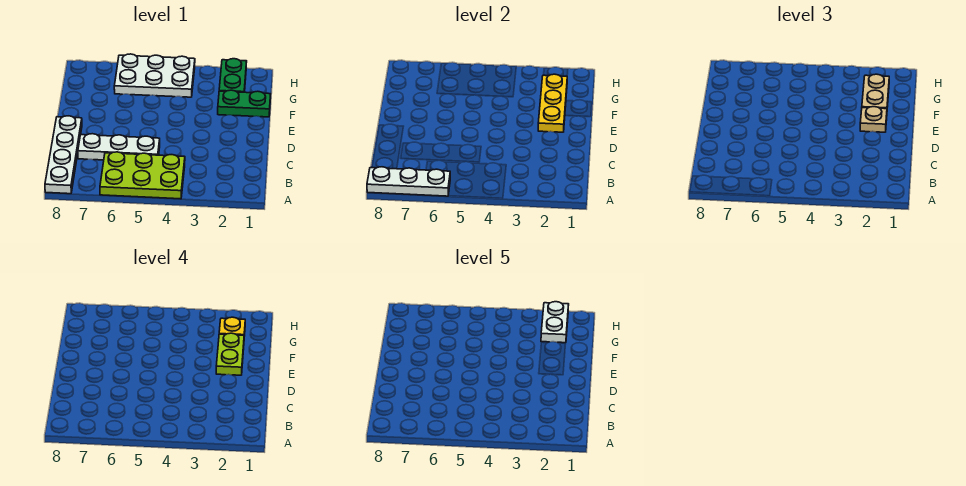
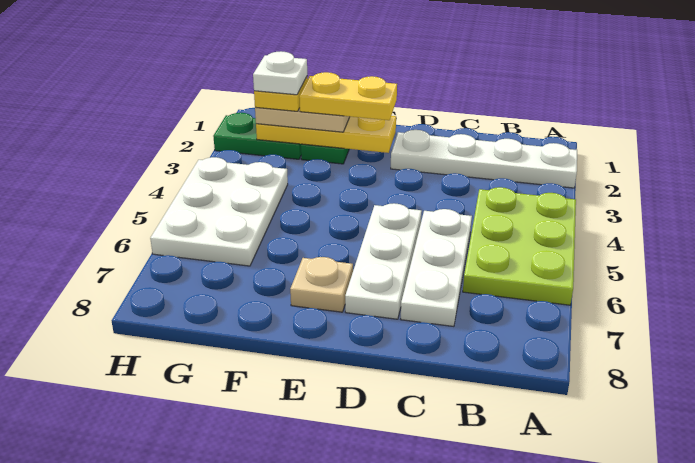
white plate A6:A8 level 2 -> white plate D5:D7 level 1
white plate A8:D8 level 1 -> white plate A2:D2 level 1
tan plate E2 level 3 -> tan plate E7 level 1
lime plate E2:F2 level 4 -> yellow plate E2:F2 level 4
white plate G2:H2 level 5 -> white plate G2 level 5

